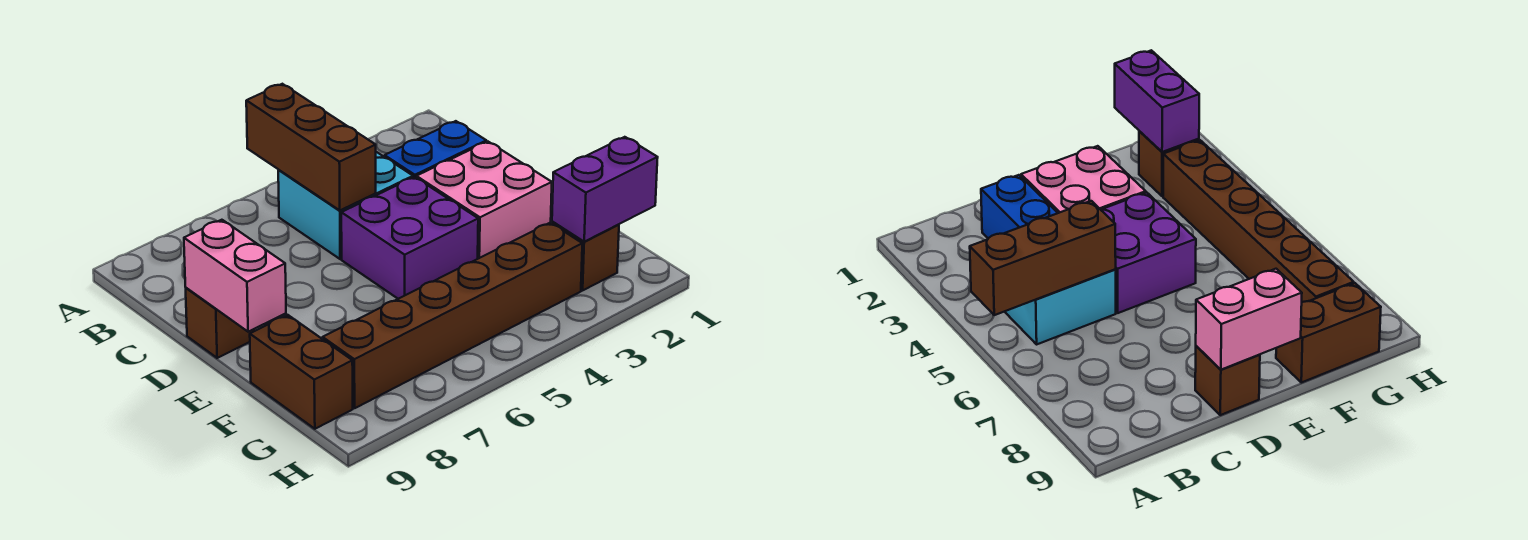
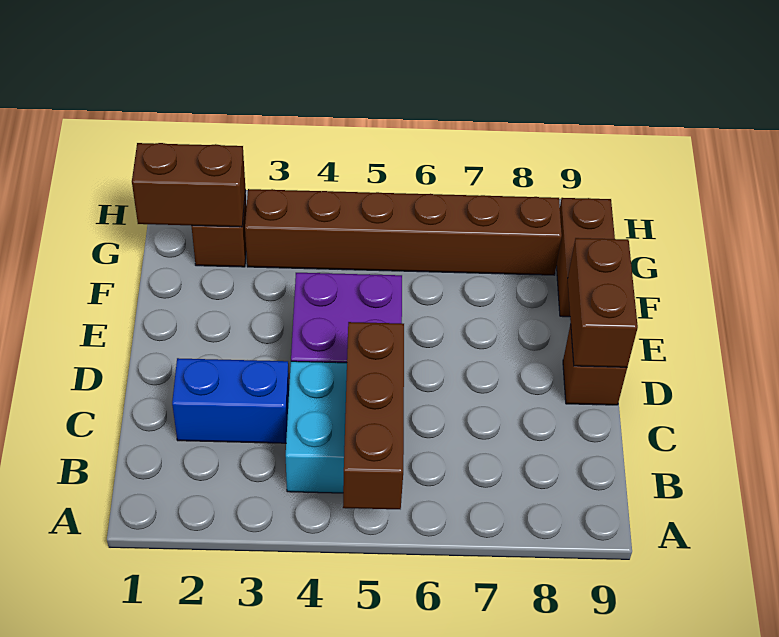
pink brick D2:E3 level 1 -> none
pink brick D9:E9 level 2 -> brown brick D9:E9 level 2
purple brick G1:G2 level 2 -> brown brick G1:G2 level 2

